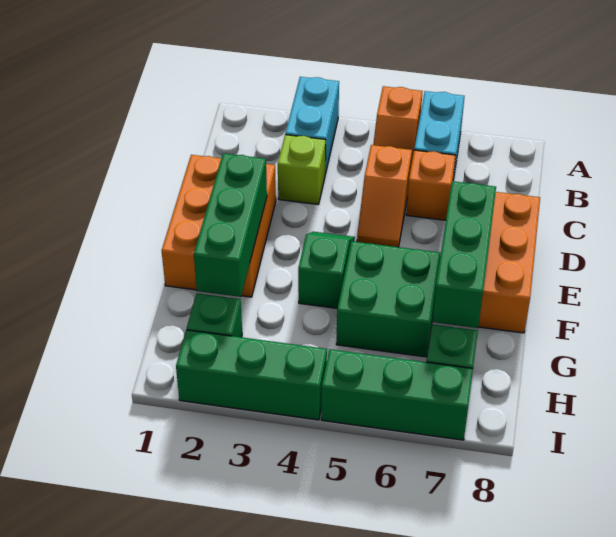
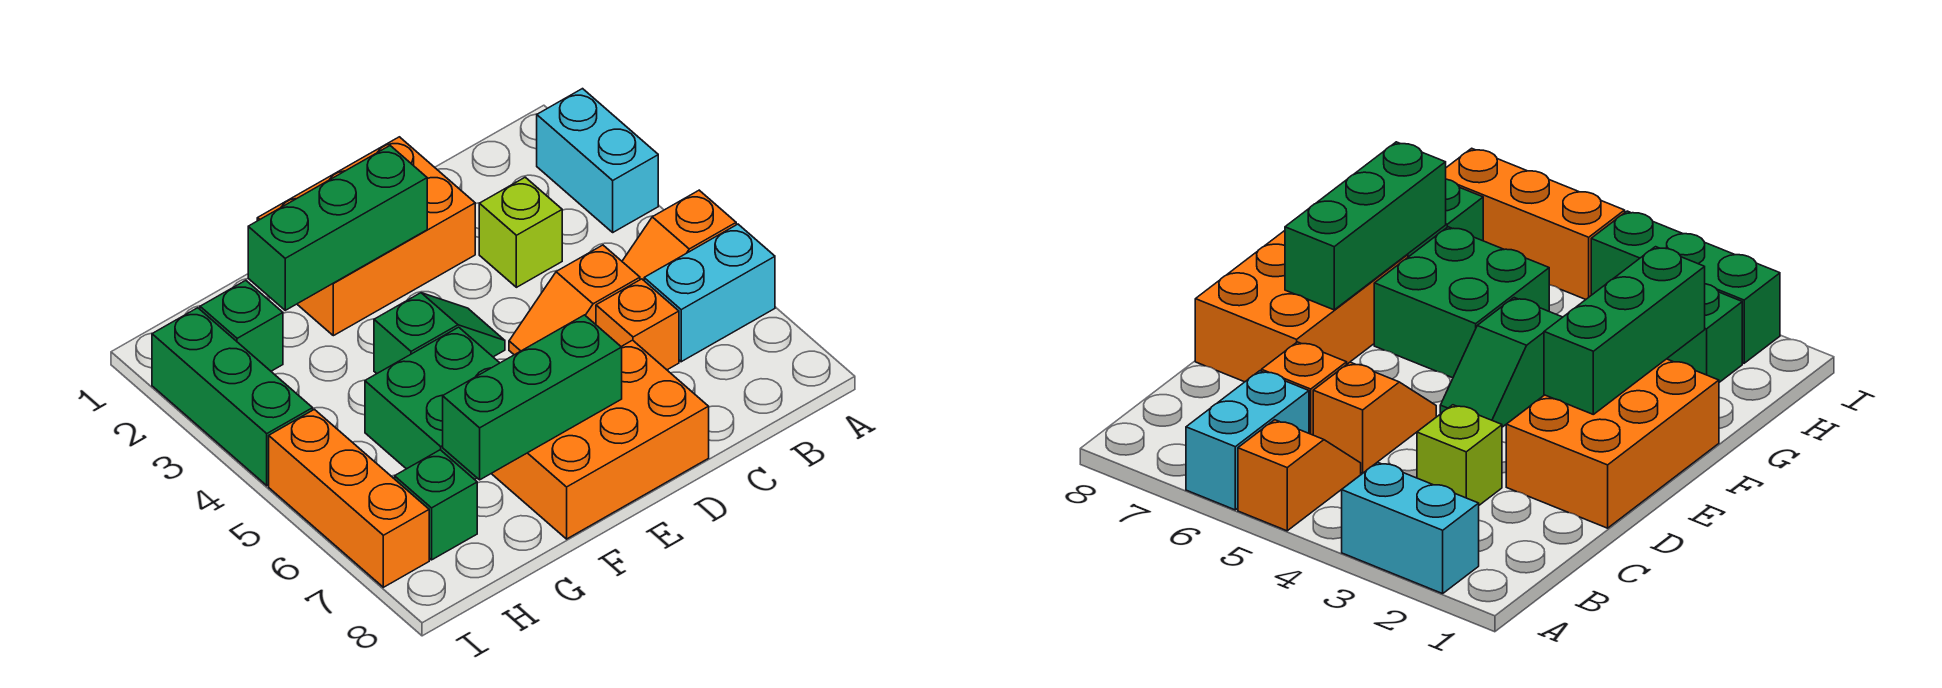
cyan brick A3:B3 level 1 -> cyan brick A2:A3 level 1
green brick I5:I7 level 1 -> orange brick I5:I7 level 1

